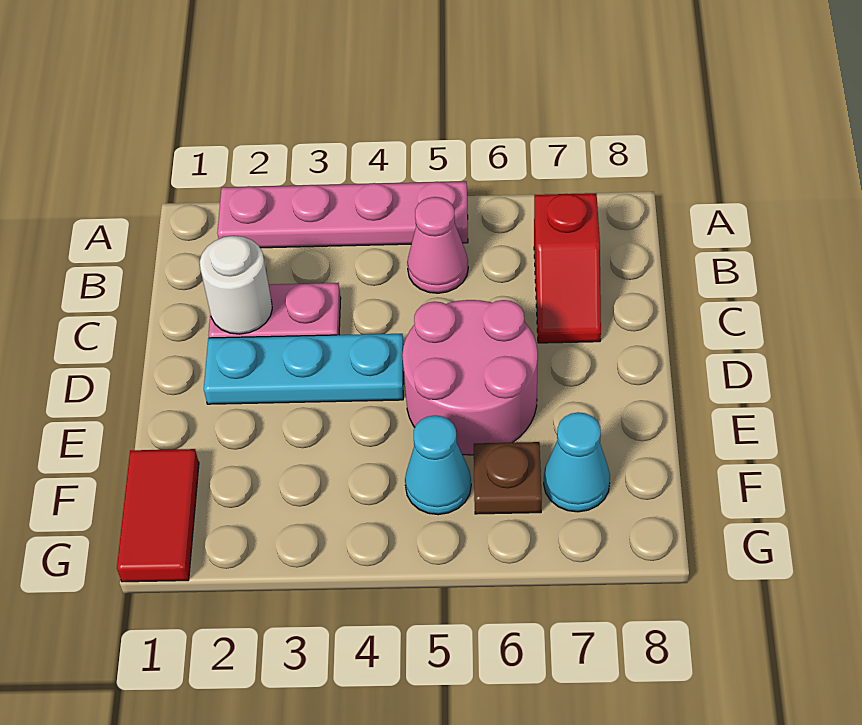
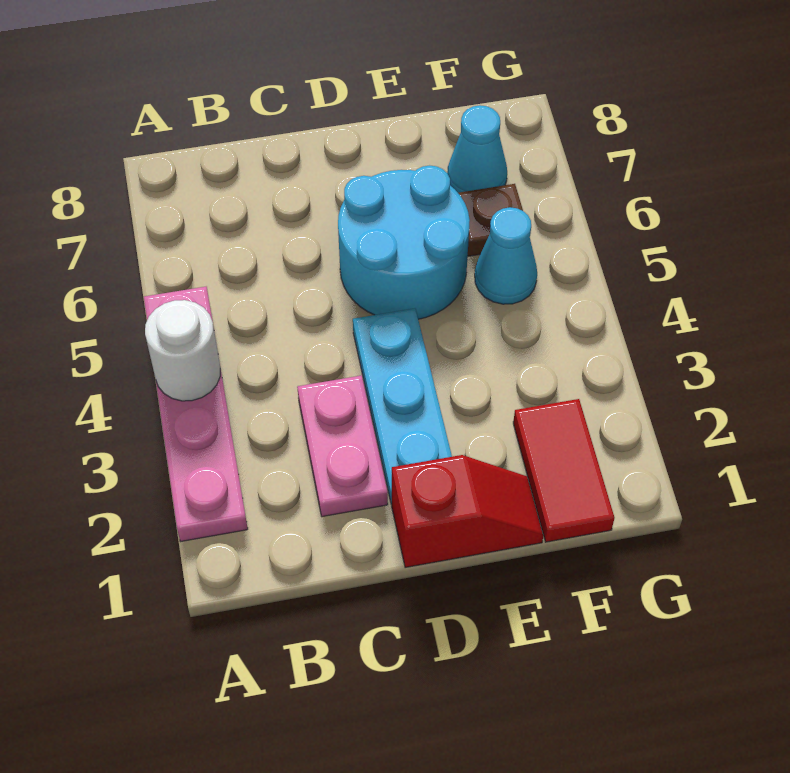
pink cone B5 level 1 -> none
red slope B7:C7 level 1 top B -> red slope D1:E1 level 1 top D
white round brick C2 level 2 -> white round brick A4 level 2
pink round brick D5:E6 level 1 -> cyan round brick D5:E6 level 1
red tile F1:G1 level 1 -> red tile F1:F2 level 1

